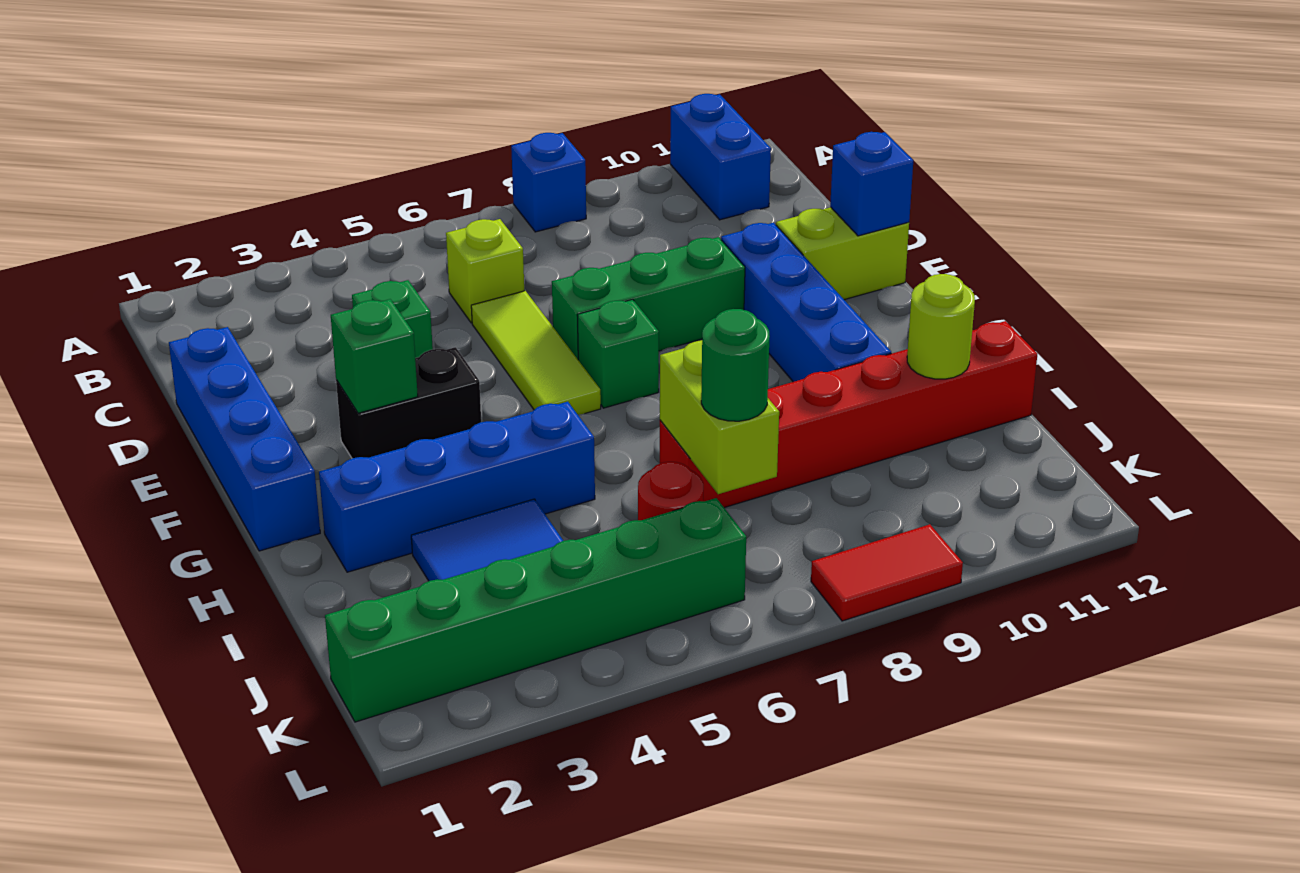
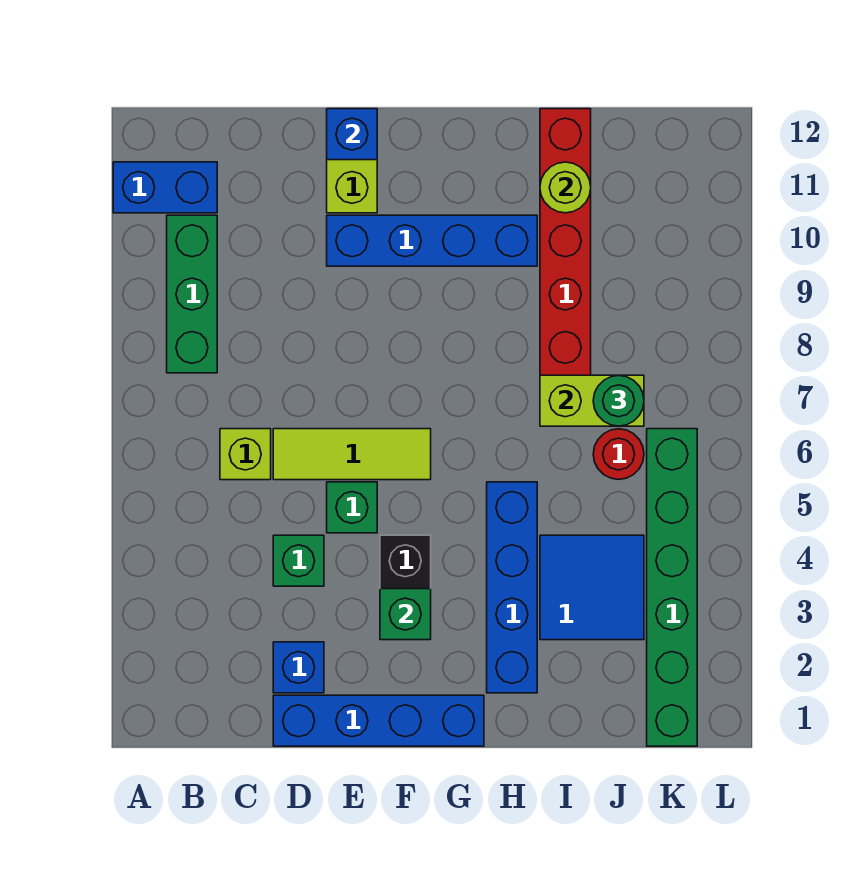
blue brick A8 level 1 -> blue brick D2 level 1
green brick E7:E9 level 1 -> green brick B8:B10 level 1
green brick F7 level 1 -> green brick E5 level 1
red tile L8:L9 level 1 -> none

